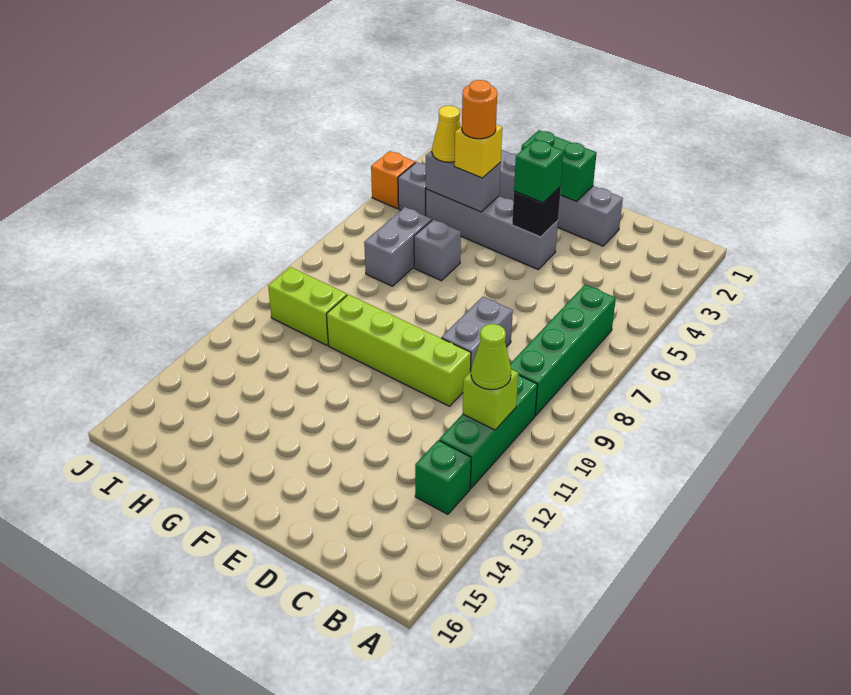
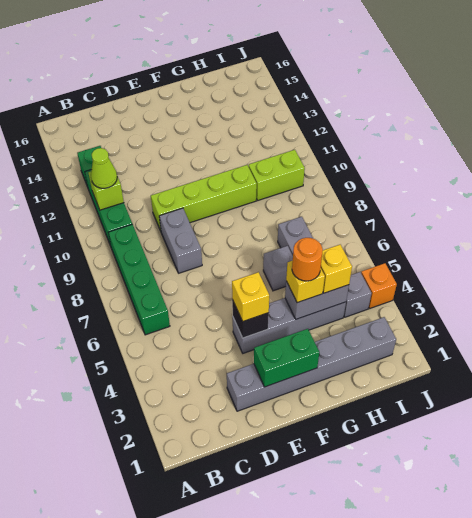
green brick E4 level 3 -> yellow brick E4 level 3
yellow cone H4 level 3 -> yellow brick H4 level 3

